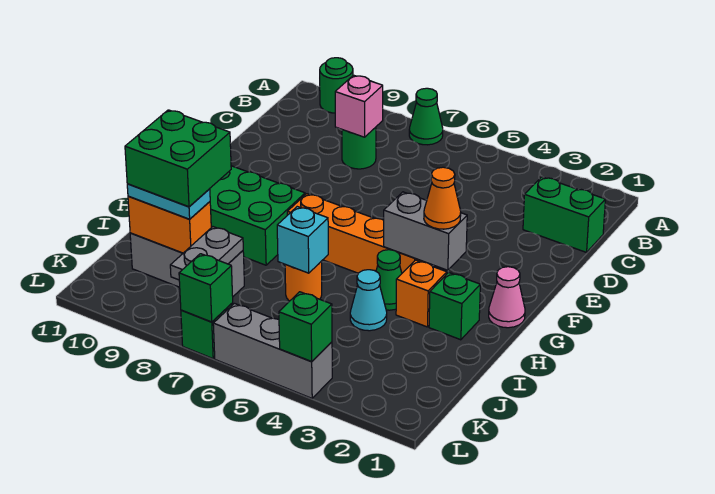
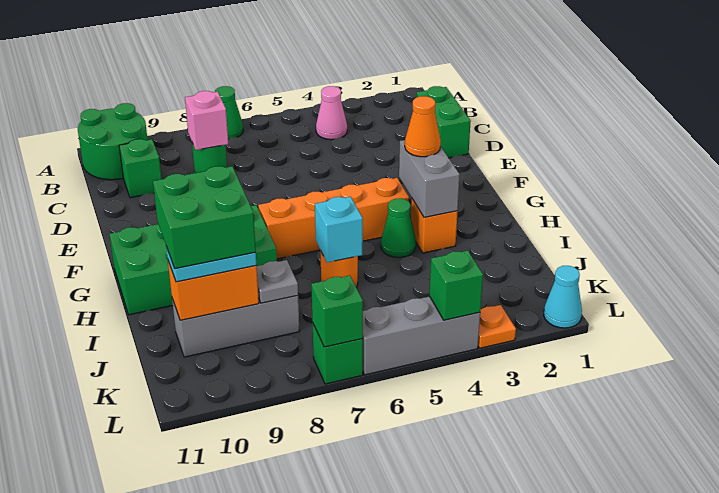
green round brick A10 level 1 -> green round brick A10:B11 level 1
green brick C1:C2 level 1 -> green brick C1:D1 level 1
pink cone G1 level 1 -> pink cone B4 level 1
grey brick G3:G4 level 2 -> grey brick G3:H3 level 2
green brick H2 level 1 -> green brick C10 level 1
cyan cone I4 level 1 -> cyan cone L1 level 1
grey plate J8:K8 level 2 -> grey plate J8 level 2
none -> orange plate L3 level 1

